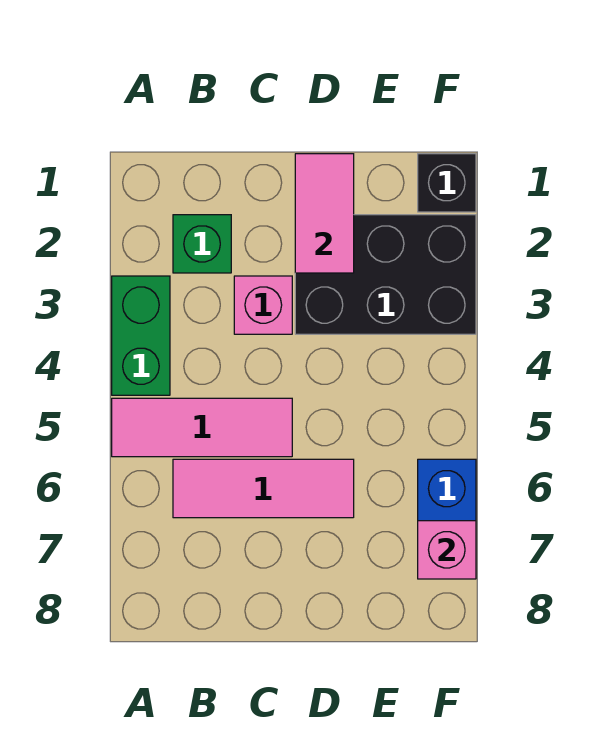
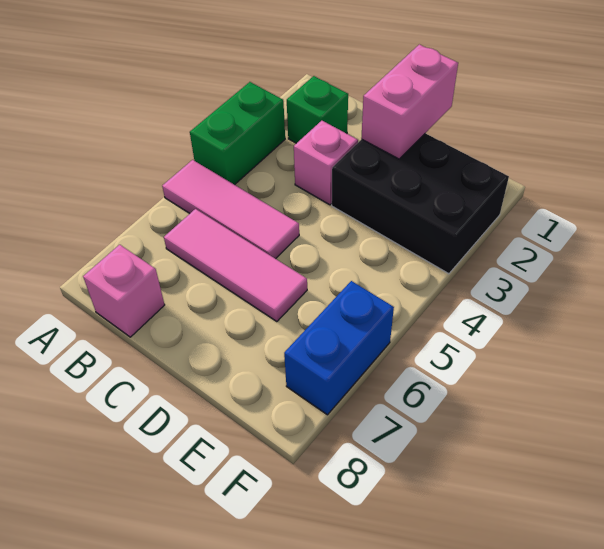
pink tile D1:D2 level 2 -> pink brick D1:D2 level 2
black brick F1 level 1 -> none
pink brick F7 level 2 -> pink brick B8 level 1

